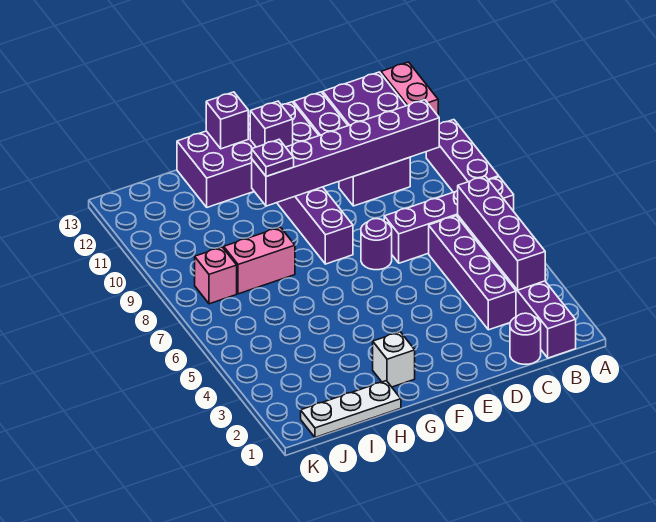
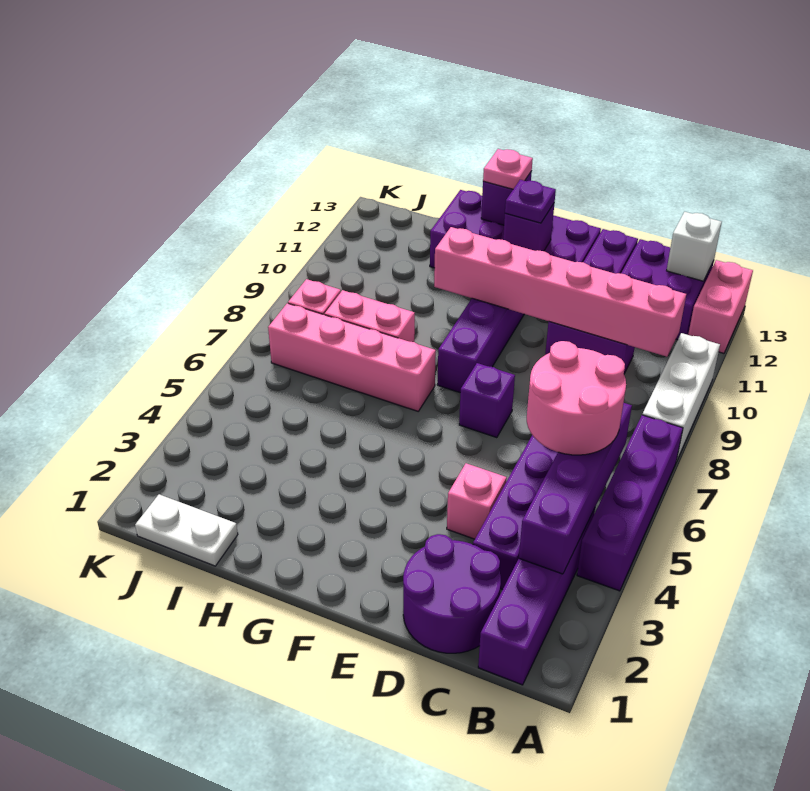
purple brick A7:D7 level 1 -> purple brick A4:A7 level 1
purple brick A8:A10 level 1 -> white brick A8:A10 level 1
none -> pink round brick B5:C6 level 3
purple brick B10:G10 level 2 -> pink brick B10:G10 level 2
purple round brick C1 level 1 -> purple round brick C1:D2 level 1
none -> pink brick D4 level 1
purple round brick E7 level 1 -> purple brick E7 level 1
white brick G2 level 1 -> white brick B13 level 2
none -> pink brick G7:J7 level 1
purple plate G10 level 3 -> purple plate F12 level 3
none -> pink plate G13 level 3
white plate H1:J1 level 1 -> white plate I1:J1 level 1

